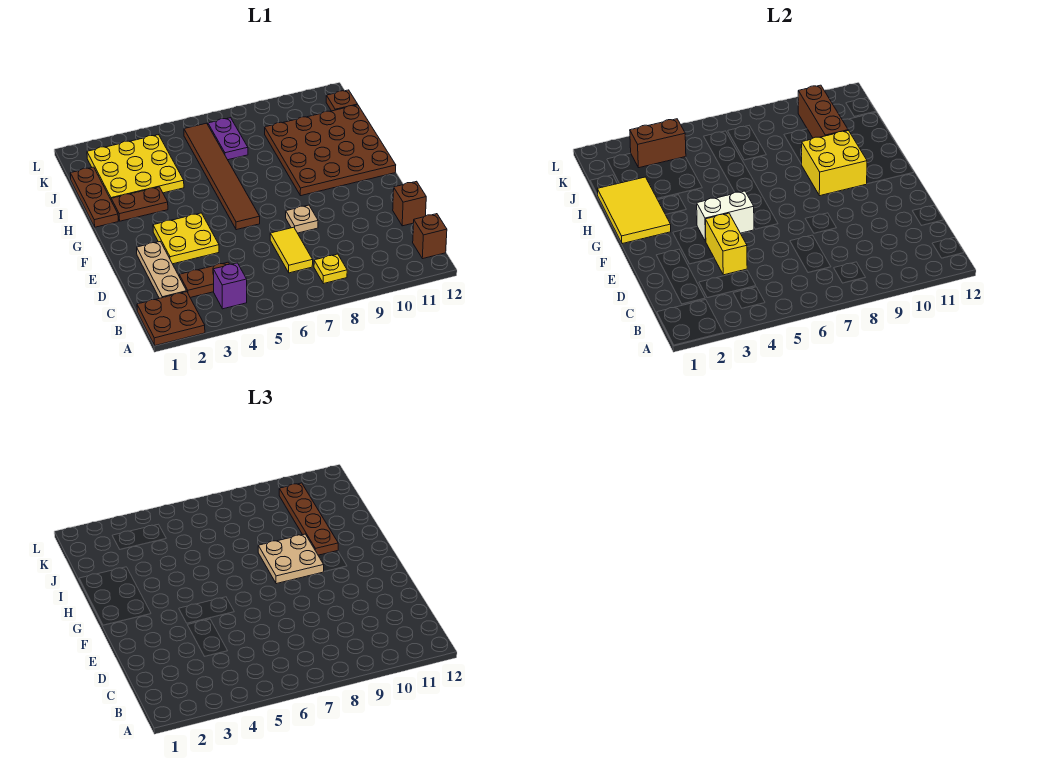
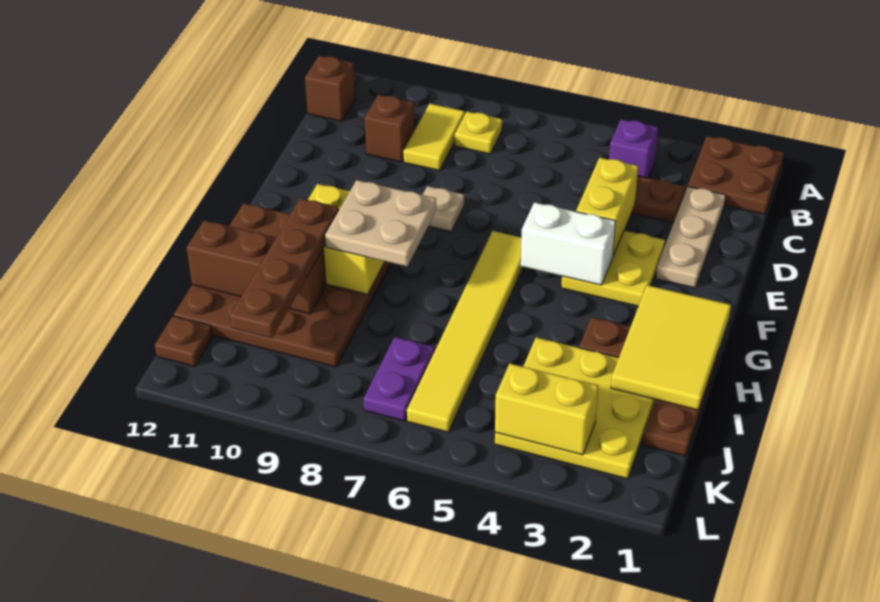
yellow tile C7:D7 level 1 -> yellow tile B9:C9 level 1
brown brick D12 level 1 -> brown brick C10 level 1
brown tile F6:K6 level 1 -> yellow tile F6:K6 level 1
brown brick I10:K10 level 2 -> brown brick I10:I12 level 2
brown brick K3:K4 level 2 -> yellow brick K3:K4 level 2

